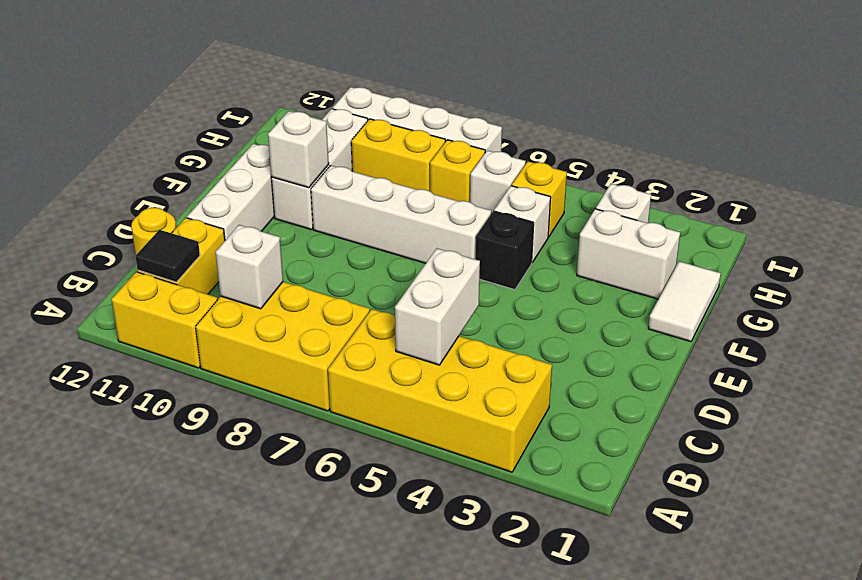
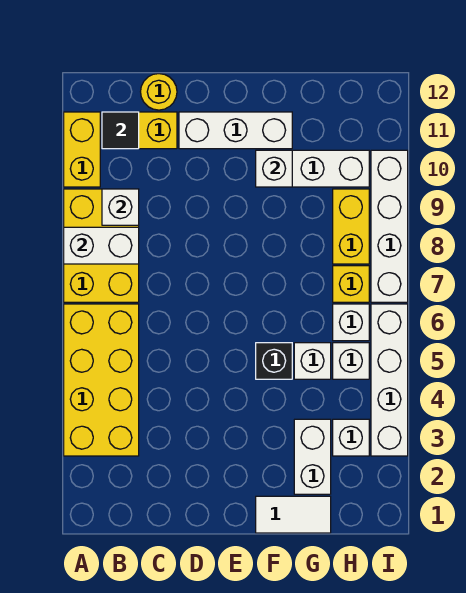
white brick B5:C5 level 2 -> white brick A8:B8 level 2
white brick F6:F9 level 1 -> white brick I3:I6 level 1
yellow brick H5 level 1 -> white brick H5 level 1

